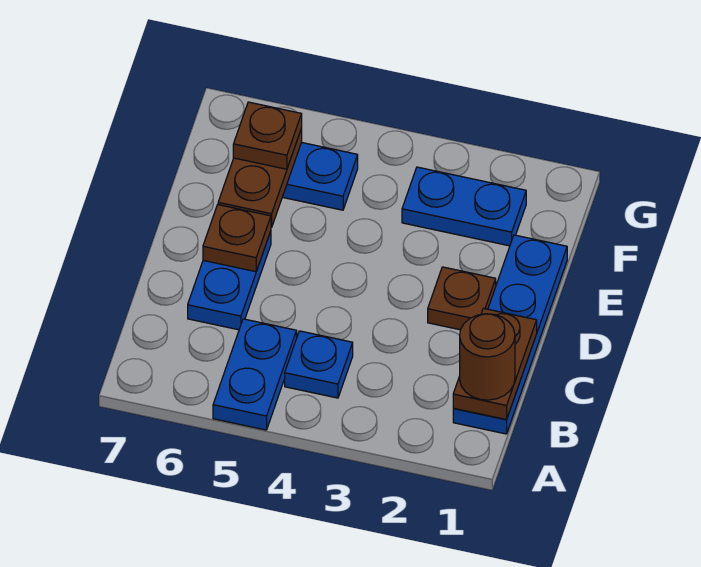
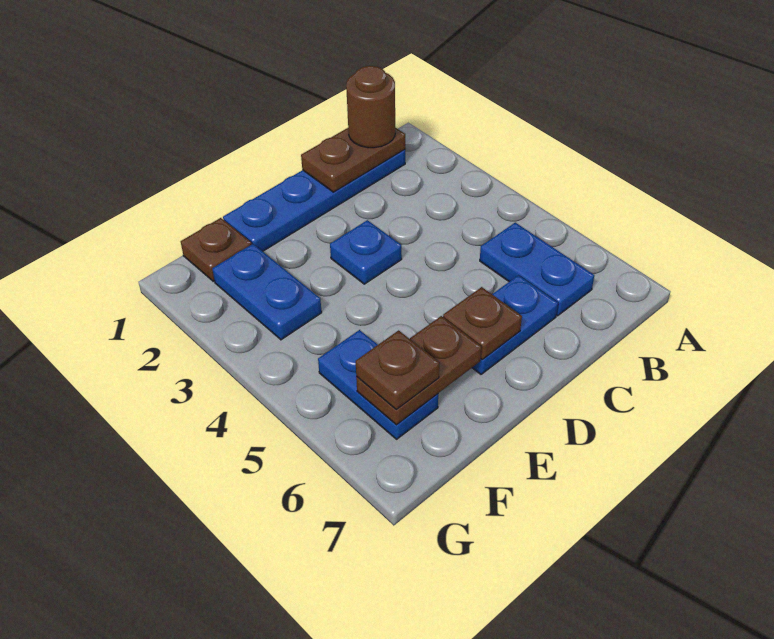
blue plate A5:B5 level 1 -> blue plate B5:B6 level 1
blue plate B4 level 1 -> blue plate D3 level 1
brown plate D2 level 1 -> brown plate F1 level 1

